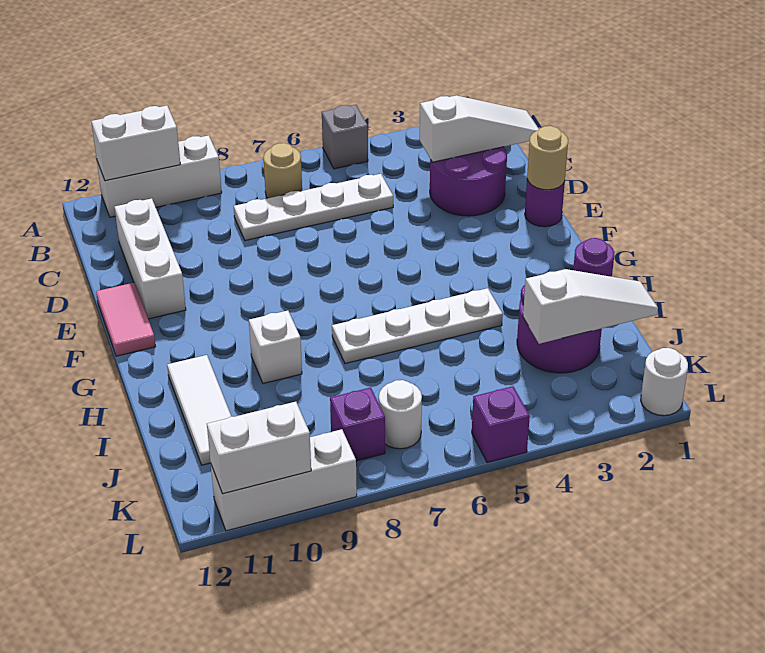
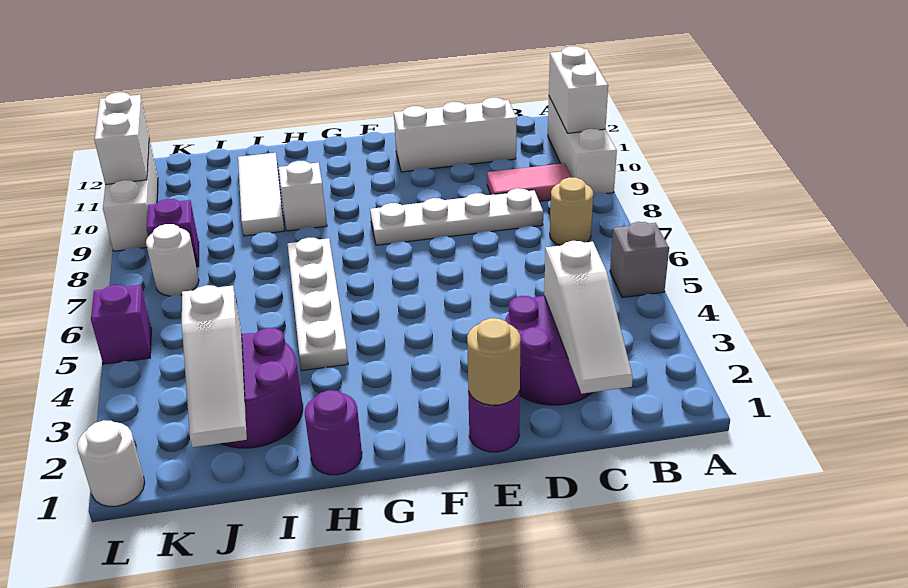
white plate C5:C8 level 1 -> white plate C8:F8 level 1
pink tile E12:F12 level 1 -> pink tile B9:C9 level 1
white tile H11:J11 level 1 -> white tile I9:I11 level 1

